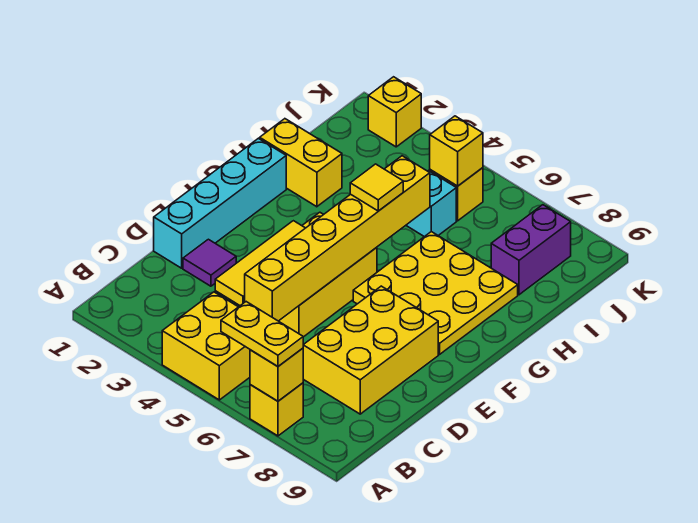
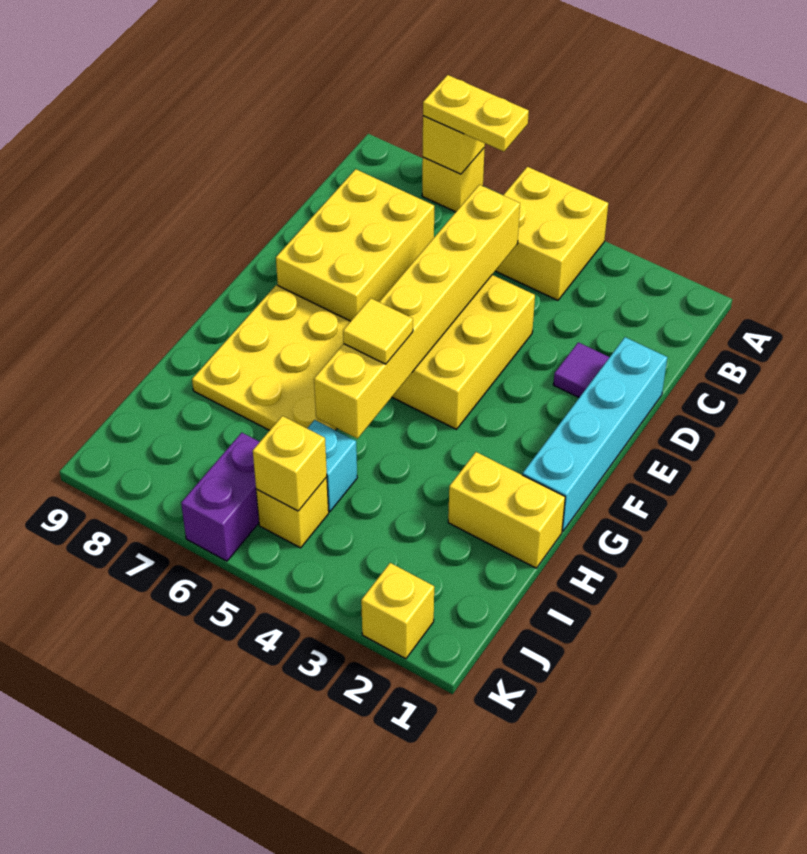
yellow tile C4:E4 level 2 -> none
purple brick I8:J8 level 1 -> purple brick J6:K6 level 1

